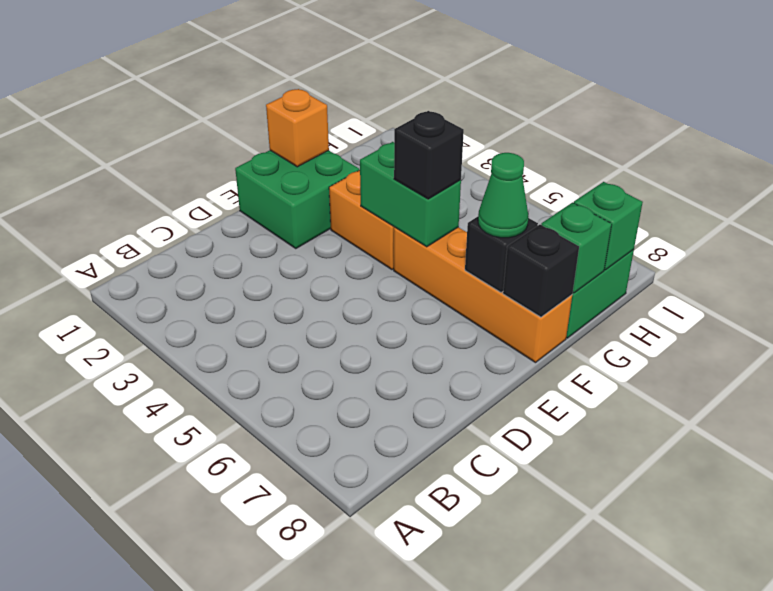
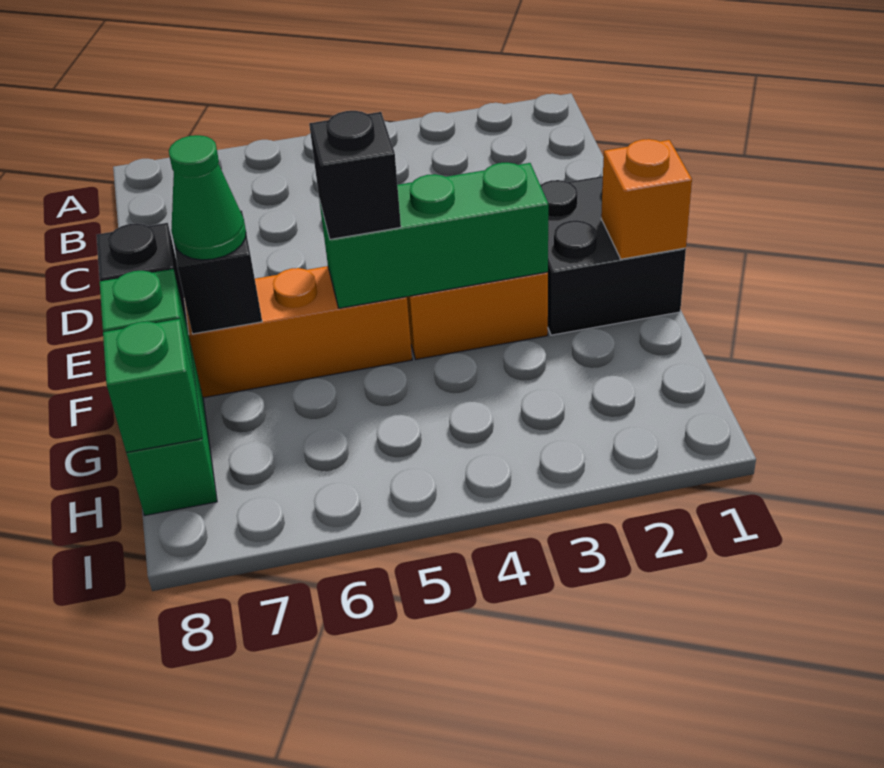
green brick E1:F2 level 1 -> black brick E1:F2 level 1
green brick F4:F5 level 2 -> green brick F3:F5 level 2

